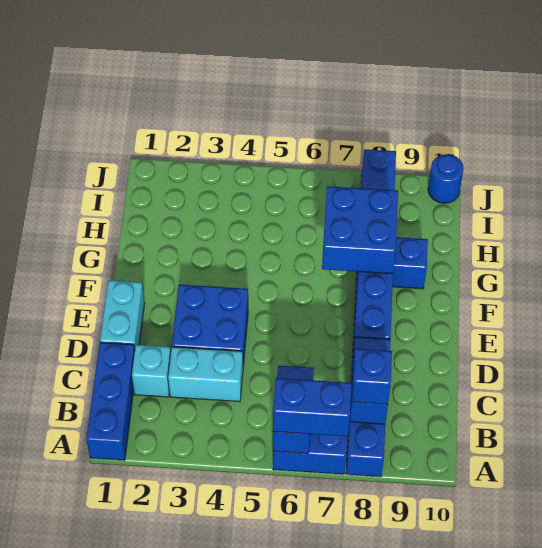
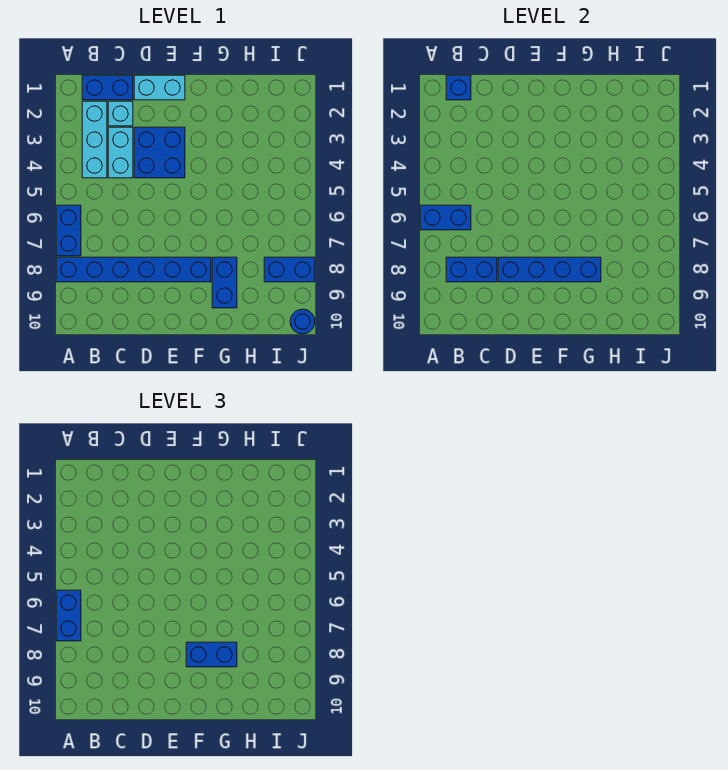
blue brick A1:C1 level 1 -> blue brick B1:C1 level 1
none -> cyan brick B2:B4 level 1
blue brick B8 level 3 -> blue brick B1 level 2
blue brick F7:G8 level 3 -> blue brick F8:G8 level 3

